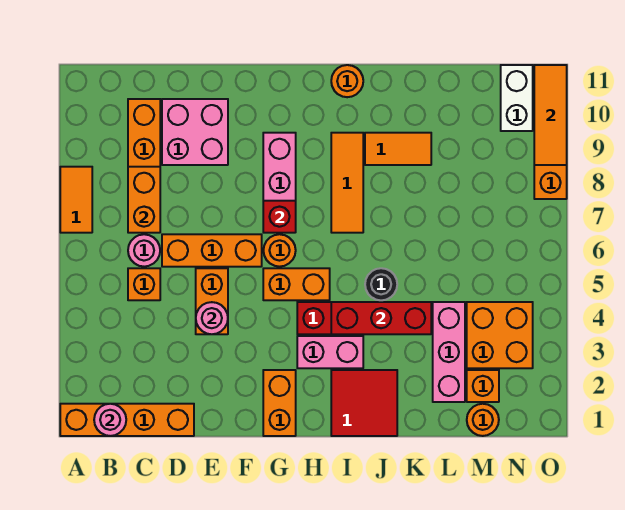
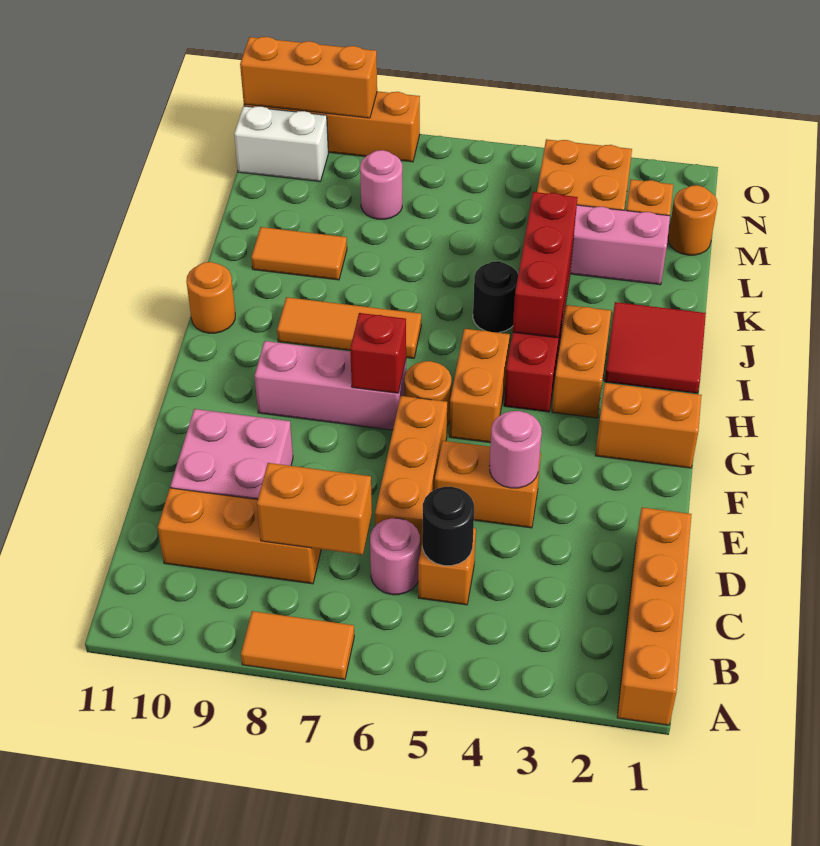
pink round brick B1 level 2 -> pink round brick M8 level 1
none -> black round brick C5 level 2
pink brick H3:I3 level 1 -> orange brick H3:I3 level 1
orange tile J9:K9 level 1 -> orange tile K9:K10 level 1
orange tile O9:O11 level 2 -> orange brick O9:O11 level 2

